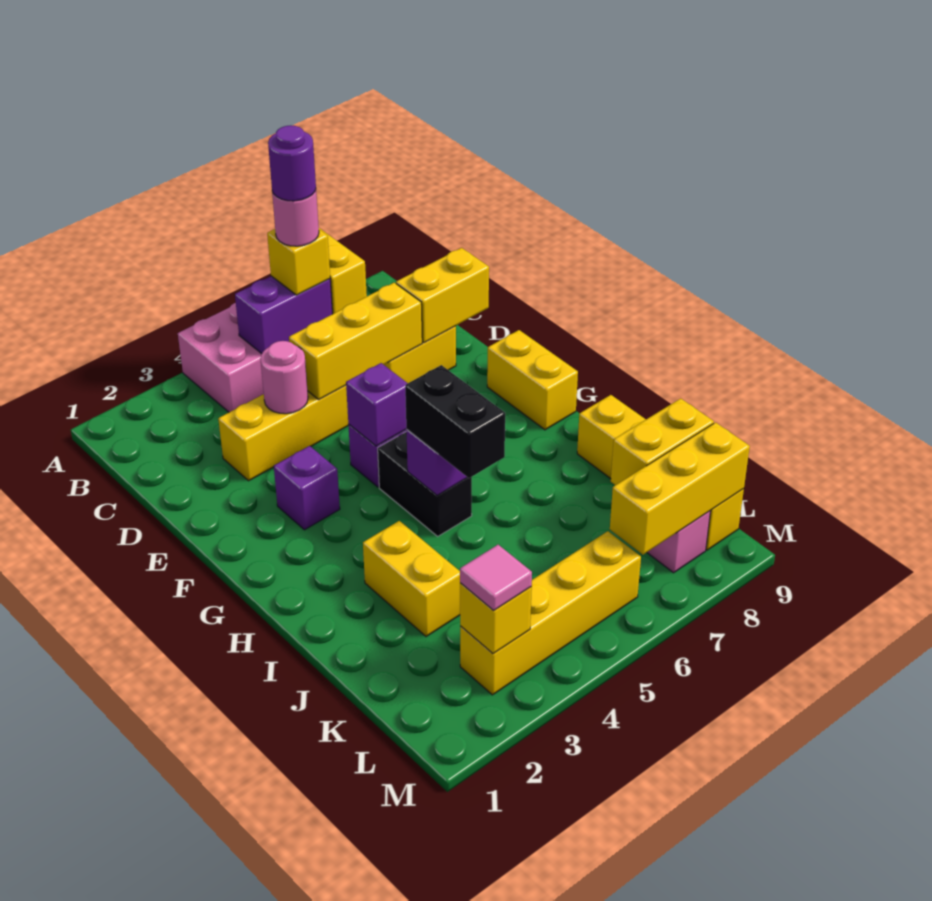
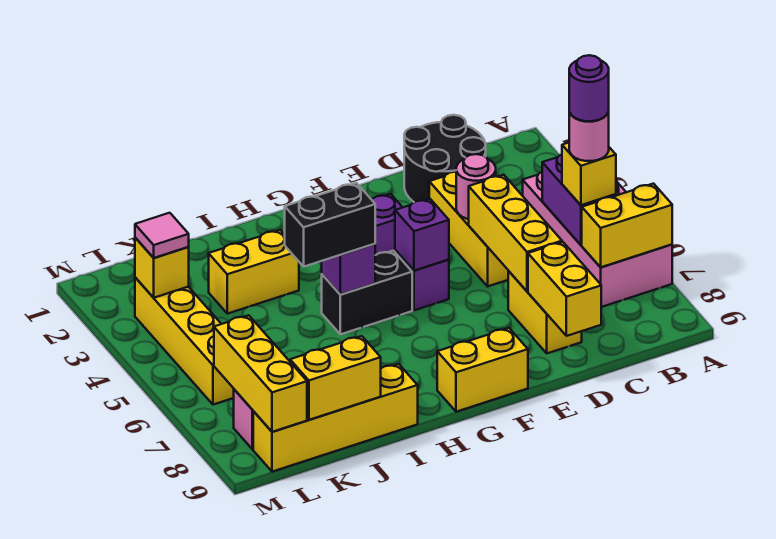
none -> black round brick C1:D2 level 1
yellow brick K8:K9 level 2 -> yellow brick J9:K9 level 2

